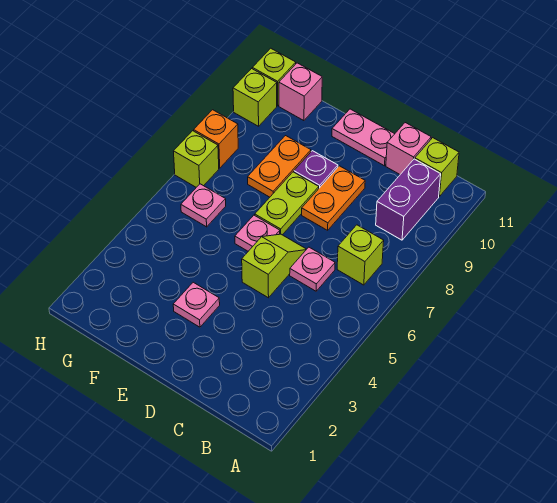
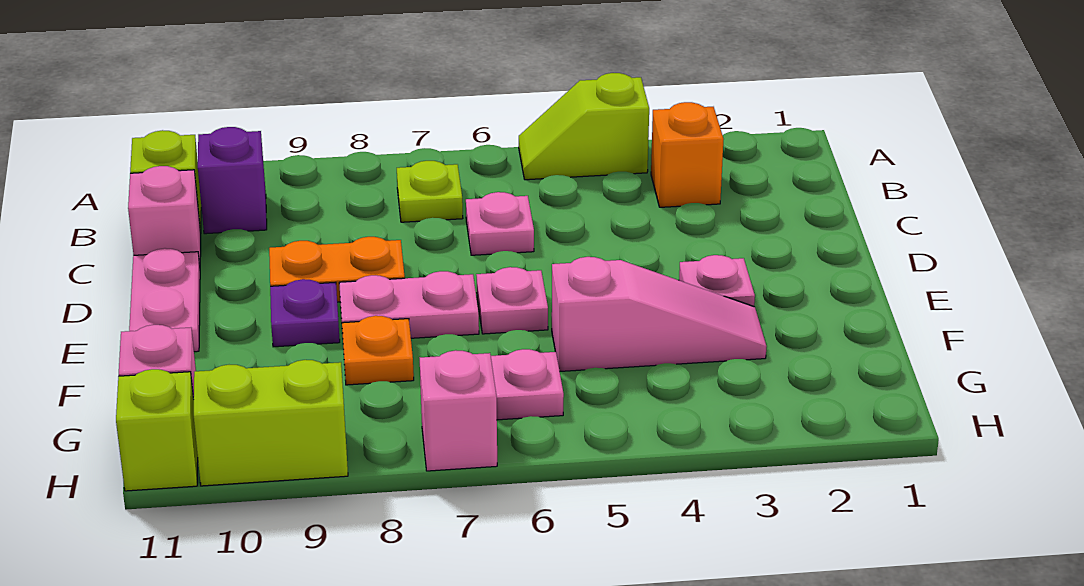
lime brick B7 level 1 -> lime plate B7 level 1
purple brick B9:B10 level 1 -> purple brick B10 level 1
lime slope D5:D6 level 1 top 5 -> lime slope A4:A5 level 1 top 4
lime plate E7:E8 level 1 -> pink plate E7:E8 level 1
none -> pink slope F3:F5 level 1 top 5
orange plate F8:F9 level 1 -> orange plate F8 level 1
lime brick H7 level 1 -> pink brick H7 level 1
orange brick H8 level 1 -> orange brick B3 level 1
lime brick H10 level 1 -> lime brick H9:H10 level 1

